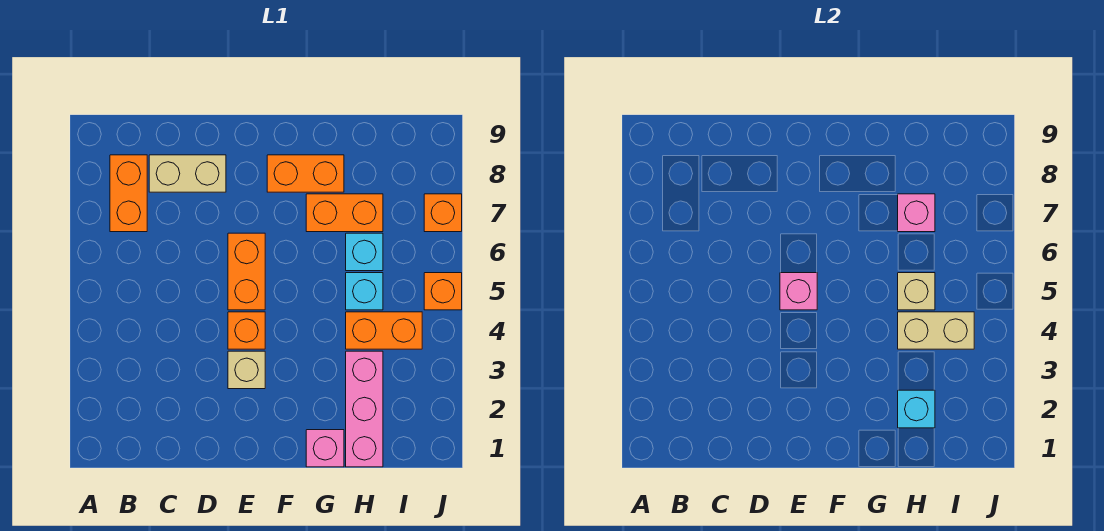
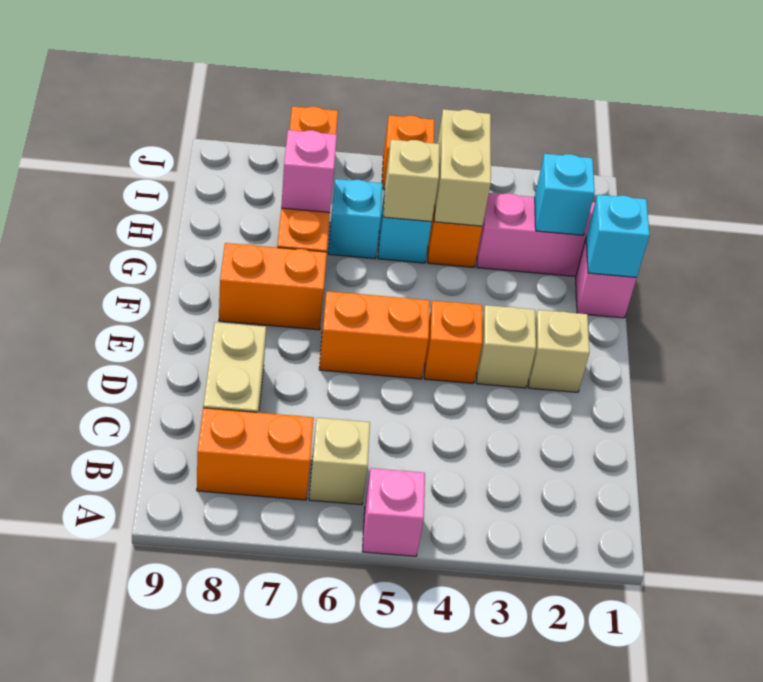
none -> tan brick B6 level 1
none -> tan brick E2 level 1
pink brick E5 level 2 -> pink brick A5 level 1
orange brick F8:G8 level 1 -> orange brick F7:F8 level 1
none -> cyan brick G1 level 2

